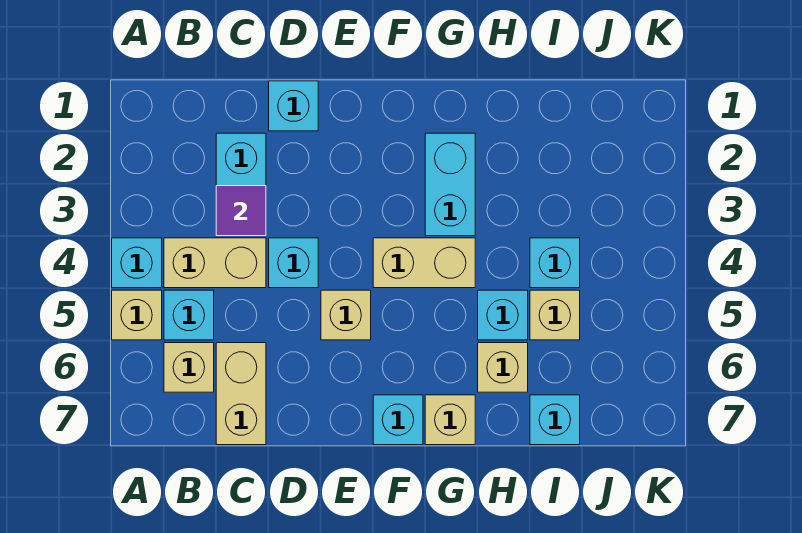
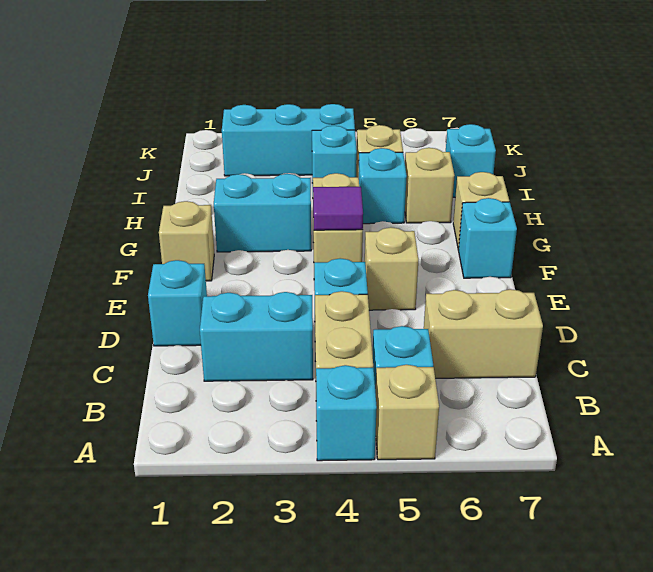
tan brick B6 level 1 -> tan brick F1 level 1
purple tile C3 level 2 -> purple tile F4 level 2
none -> cyan brick J2:J4 level 1

